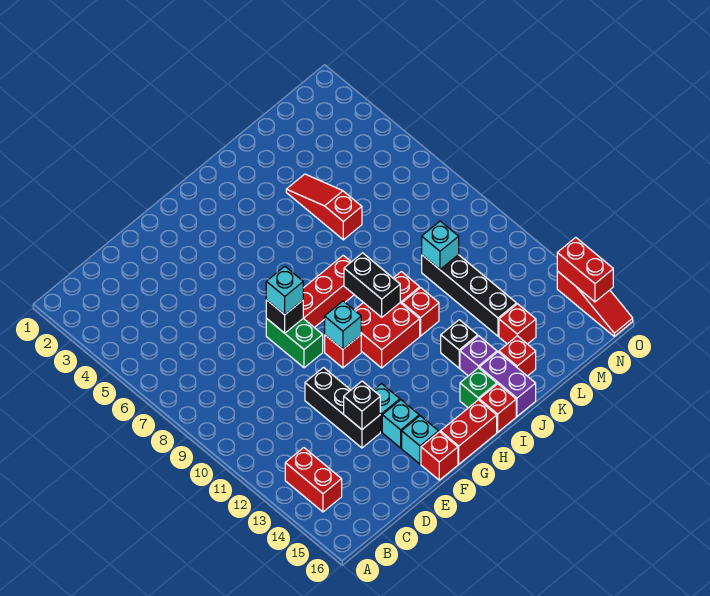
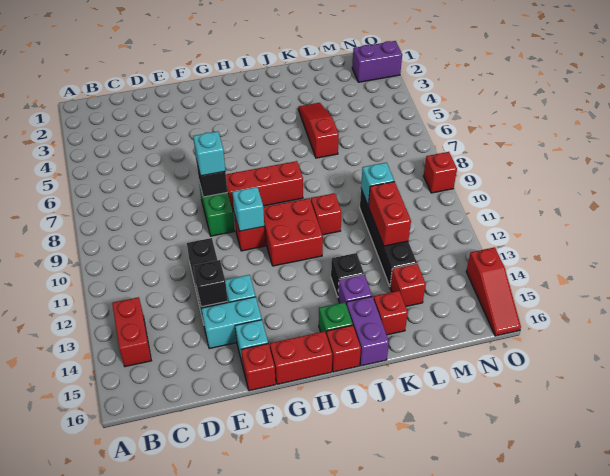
cyan brick F14 level 1 -> cyan brick E14:F14 level 1
black brick I9:I10 level 2 -> none
red brick J11 level 1 -> red brick O9 level 1
none -> purple brick N2:O2 level 1
red brick O14:O15 level 2 -> red brick L11:L12 level 2

